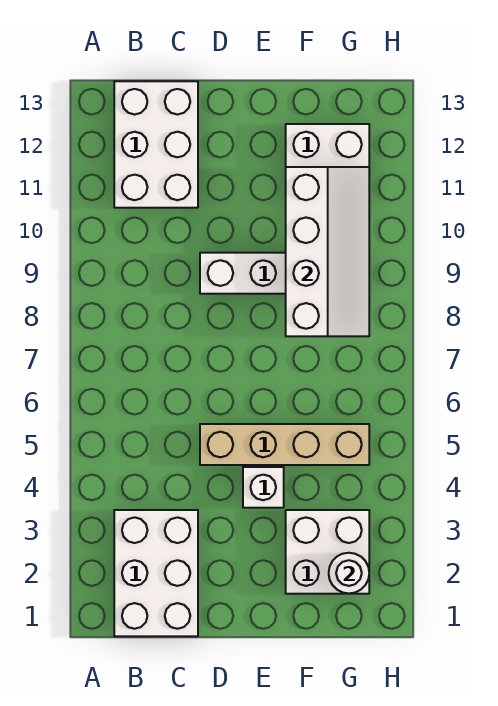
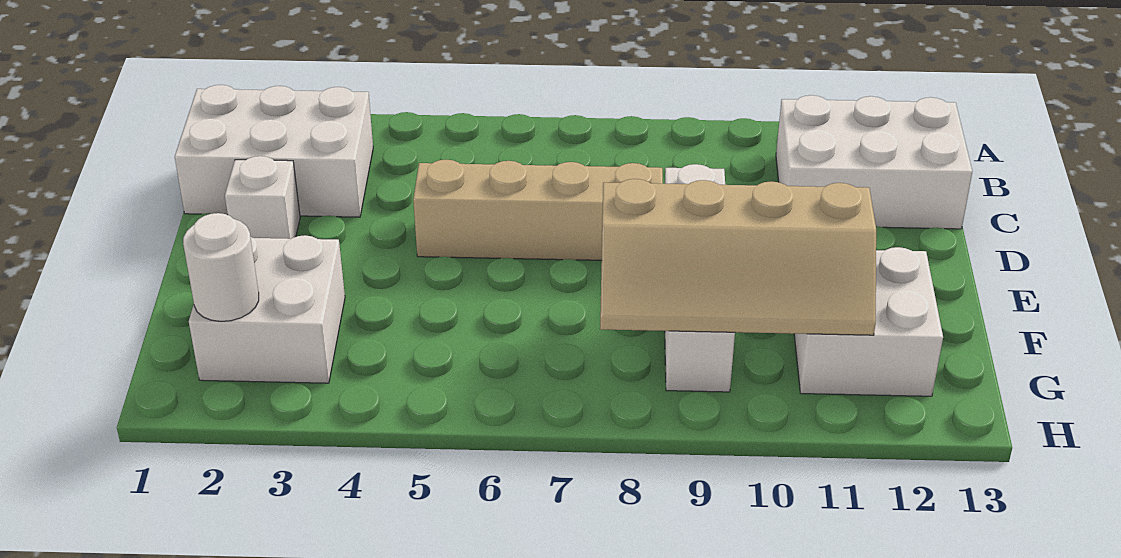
tan brick D5:G5 level 1 -> tan brick D5:D8 level 1
white brick E4 level 1 -> white brick D2 level 1
white slope F8:G11 level 2 top F -> tan slope F8:G11 level 2 top F

